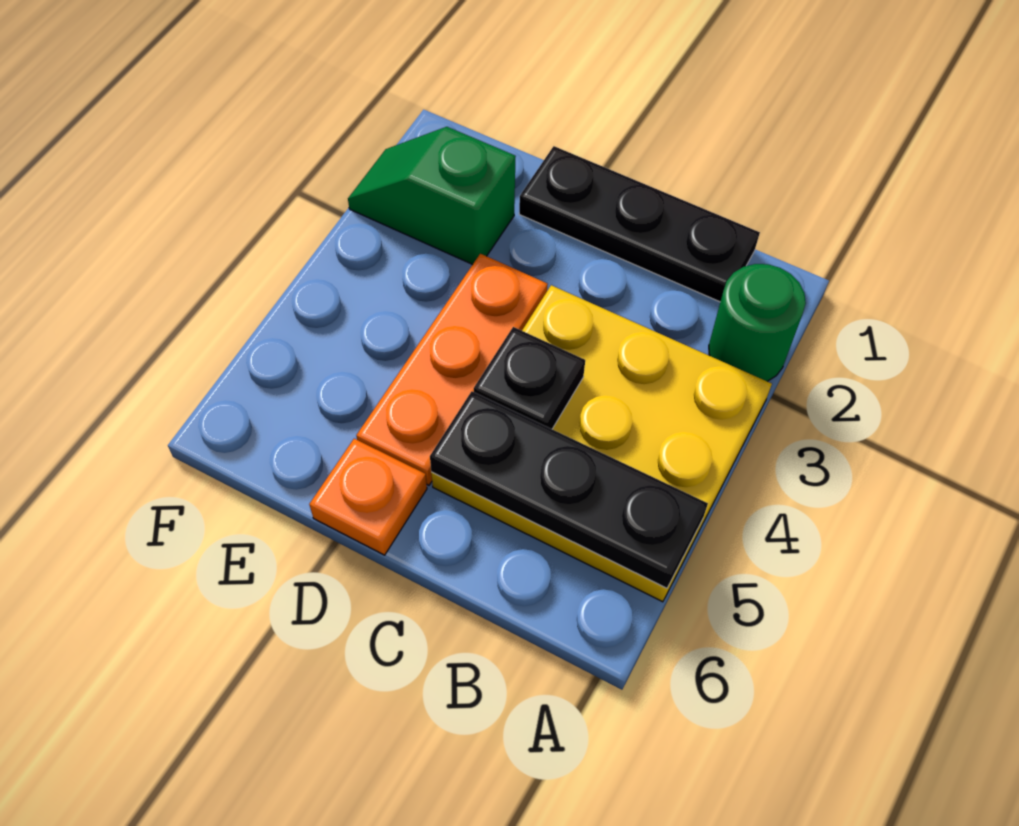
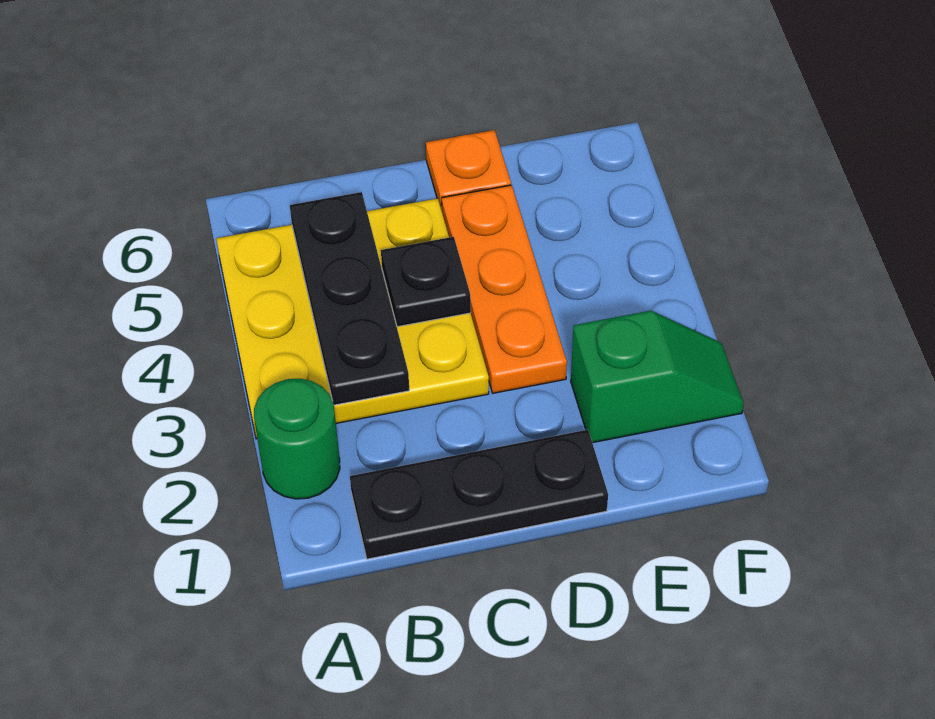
black plate A5:C5 level 2 -> black plate B3:B5 level 2

